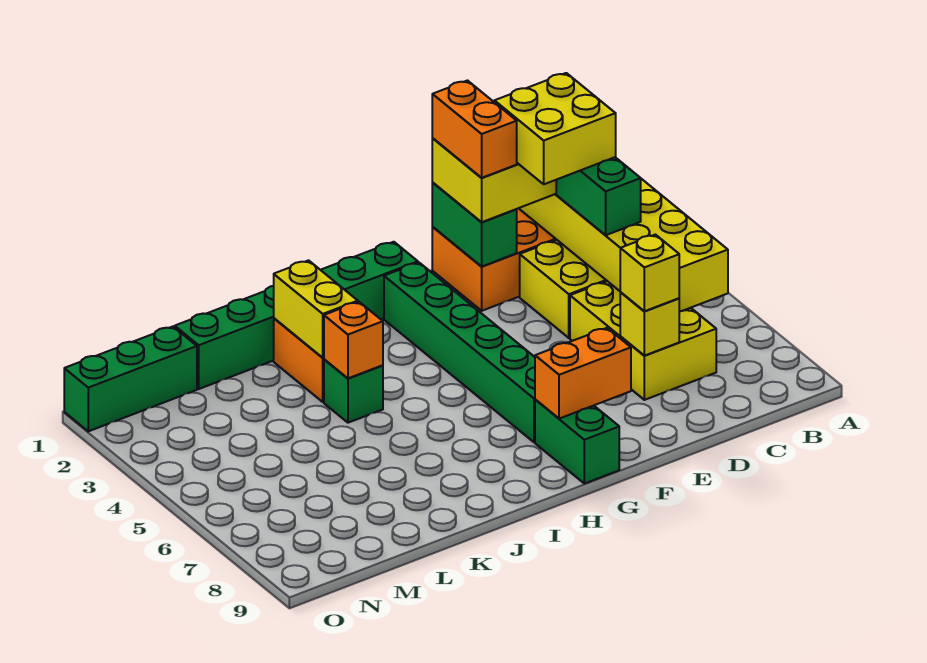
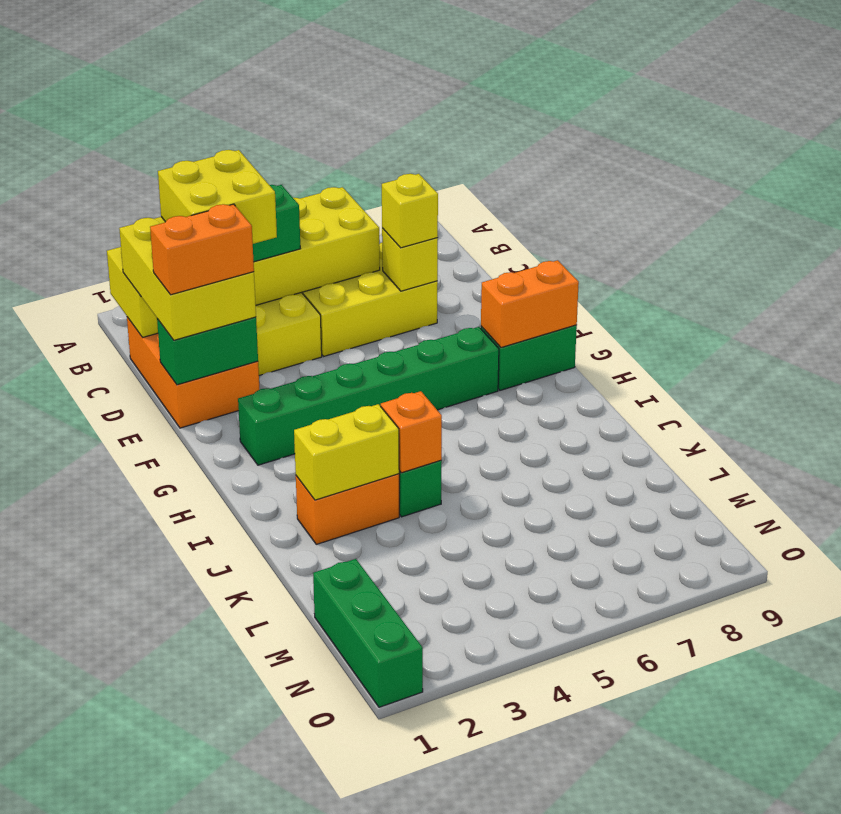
orange brick F8:G8 level 2 -> orange brick G8:G9 level 2
green brick G1:L1 level 1 -> none

